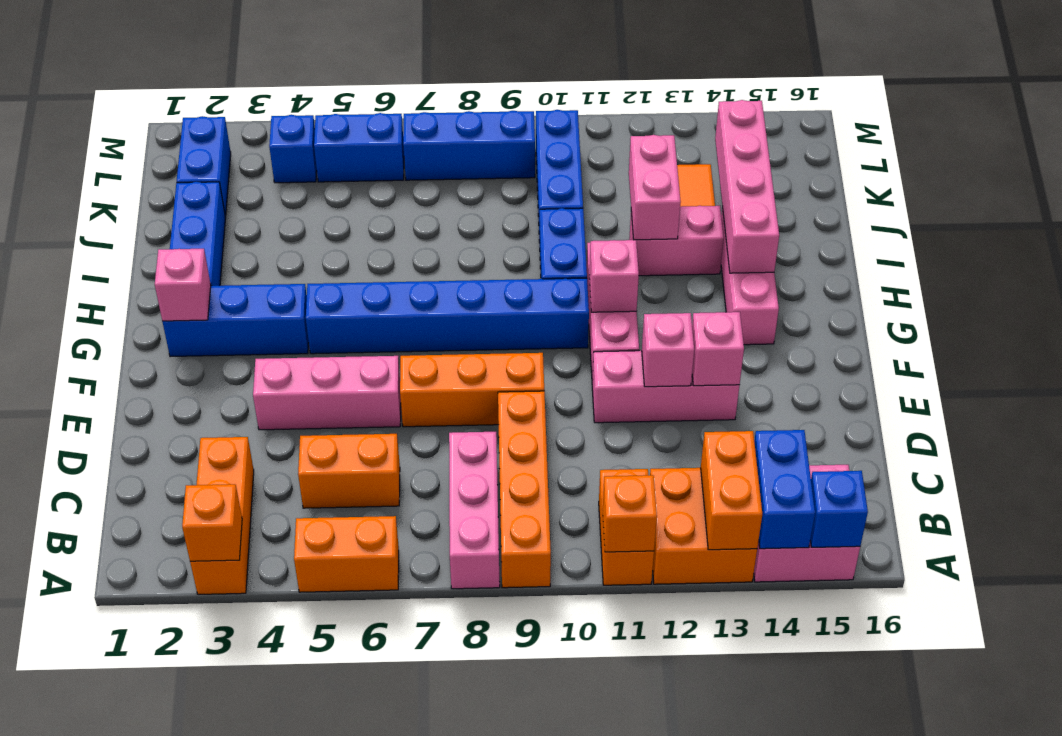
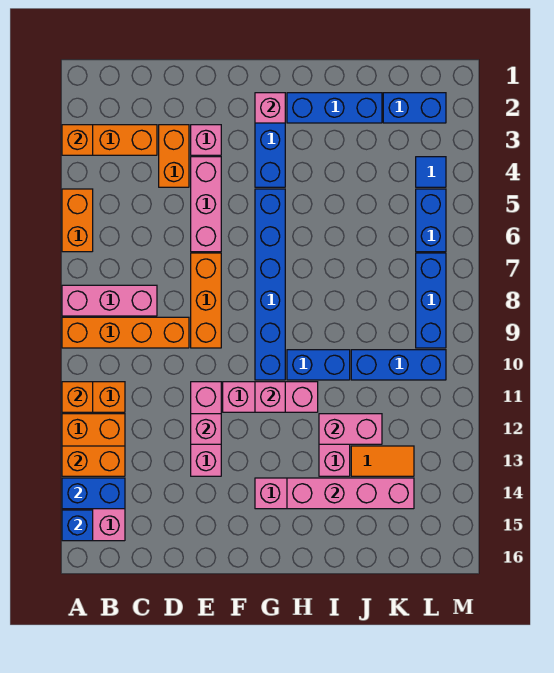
orange brick C5:C6 level 1 -> orange brick D3:D4 level 1
pink brick E13 level 2 -> pink brick E3 level 1
blue brick L4 level 1 -> blue tile L4 level 1

